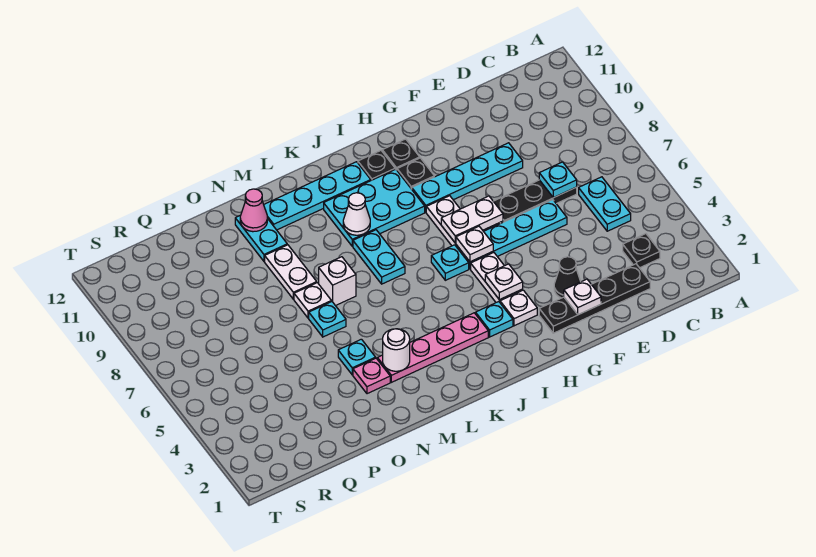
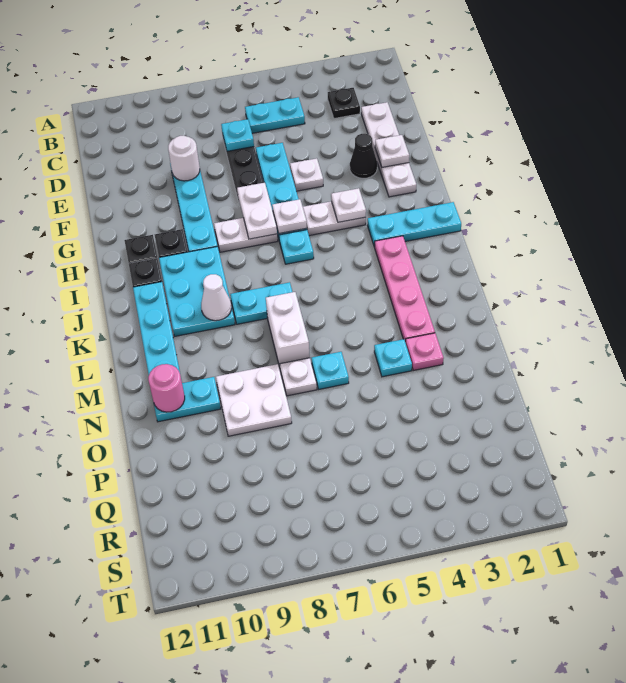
black plate D2:G2 level 1 -> white plate D2:G2 level 1
white plate H3 level 1 -> white plate F5 level 1
cyan plate I3 level 1 -> cyan plate I1:I3 level 1
white round brick M3 level 2 -> white round brick E9 level 2
white brick M7 level 1 -> white brick L7:M7 level 1
white plate N8:N9 level 1 -> white plate N8:O9 level 1
pink cone N11 level 2 -> pink round brick N11 level 2

